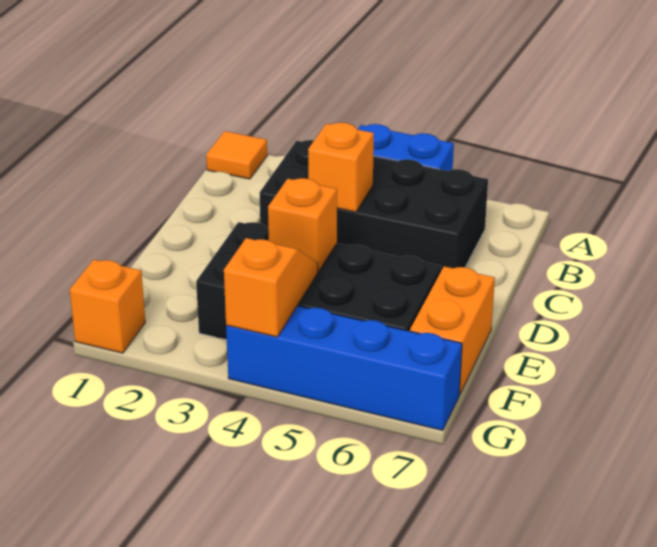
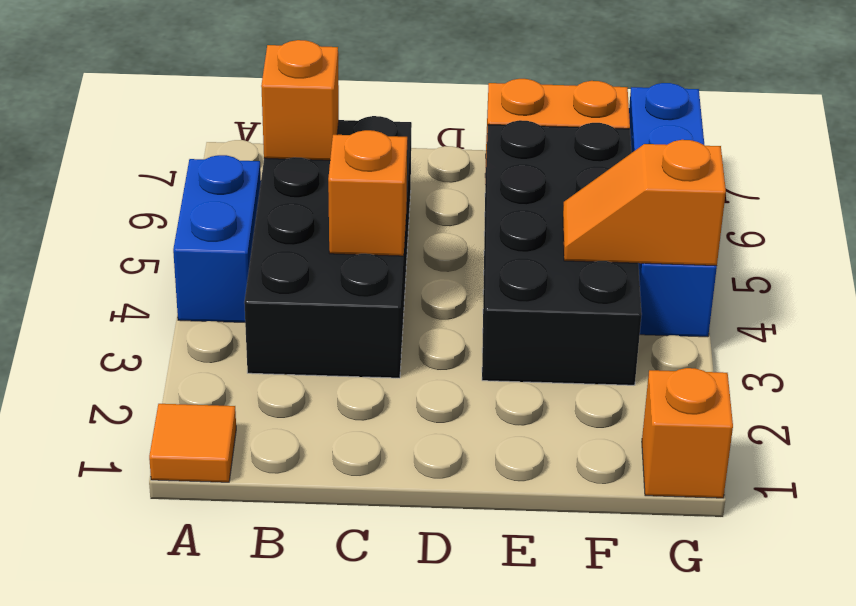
orange brick E4 level 2 -> orange brick B6 level 2

